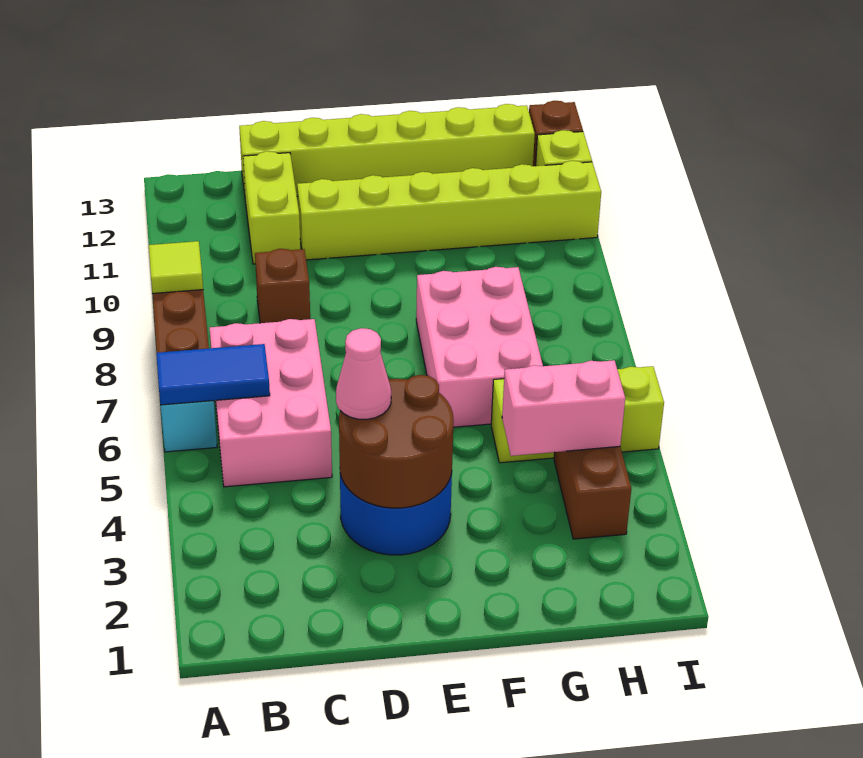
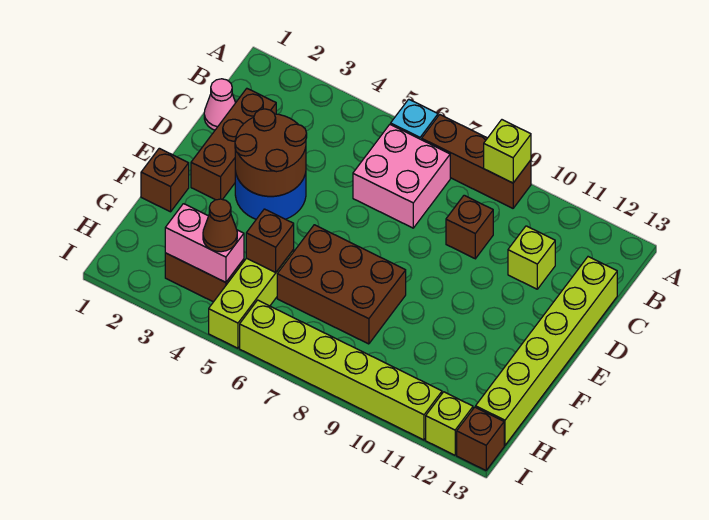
blue tile A6:B6 level 2 -> none
lime tile A9 level 2 -> lime brick A9 level 2
pink brick B5:C7 level 1 -> pink brick B6:C7 level 1
none -> brown brick C2:E2 level 1
lime brick C11:C12 level 1 -> lime brick C11 level 1
pink cone D4 level 3 -> pink cone C1 level 1
lime brick D11:I11 level 1 -> lime brick I6:I11 level 1
none -> brown brick F1 level 1
pink brick F6:G8 level 1 -> brown brick F6:G8 level 1
pink brick G4:H4 level 2 -> pink brick H3:H4 level 2
none -> brown brick G5 level 2
none -> brown cone H4 level 3

